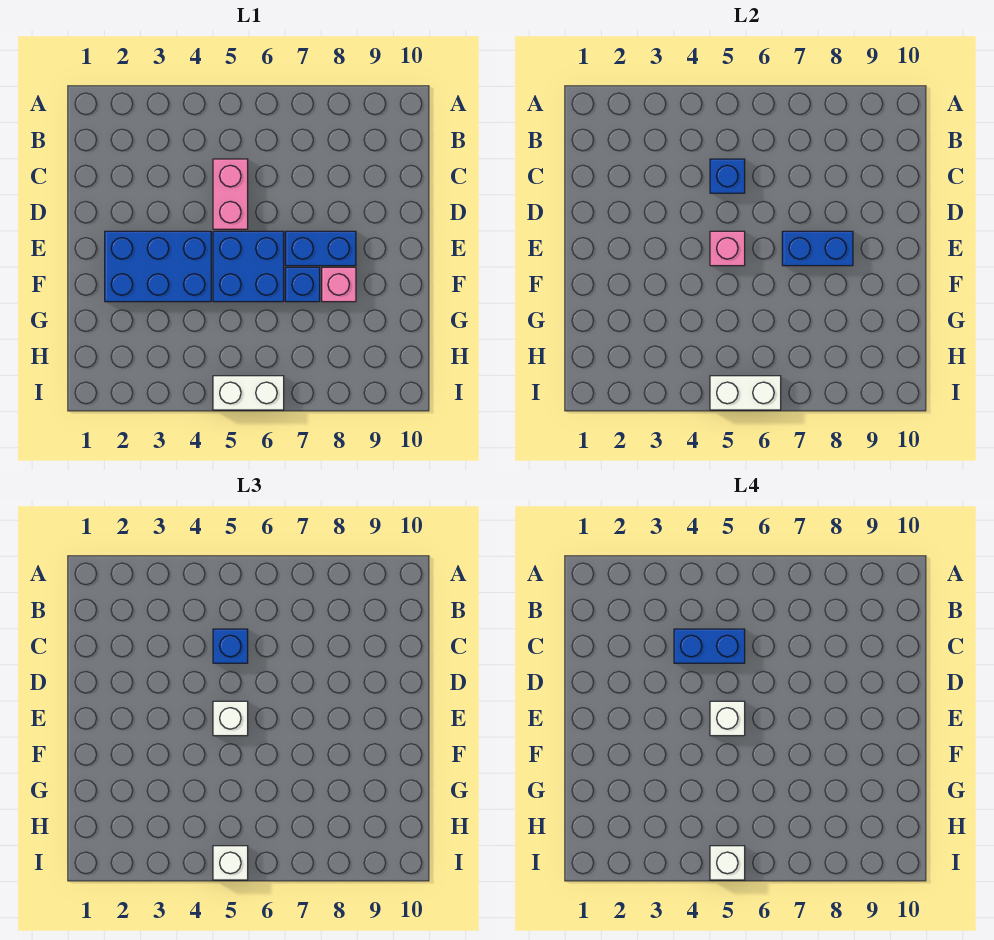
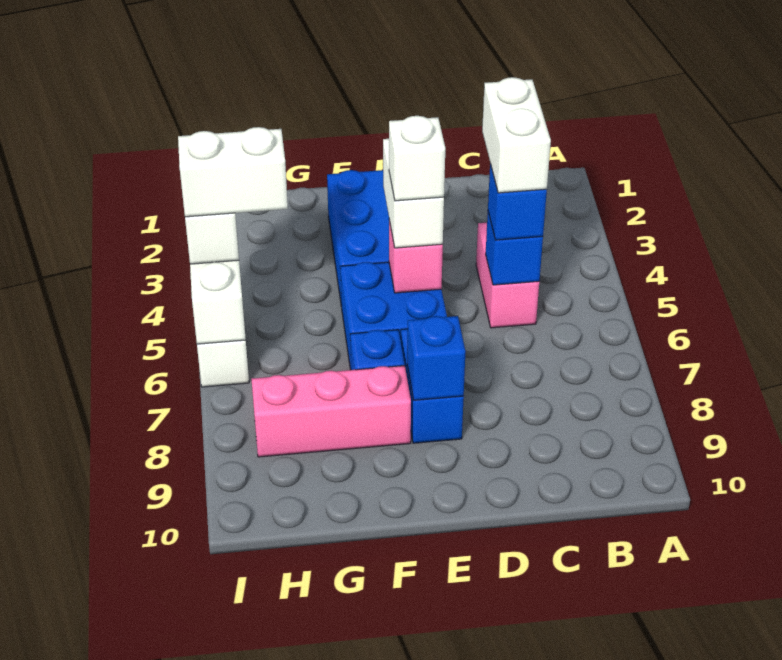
blue brick C4:C5 level 4 -> white brick C4:C5 level 4
pink brick C5:D5 level 1 -> pink brick C4:C5 level 1
white brick E5 level 3 -> white brick E4:E5 level 3
blue brick E7:E8 level 2 -> blue brick E8 level 2
pink brick F8 level 1 -> pink brick F8:H8 level 1
white brick I5 level 4 -> white brick H5:I5 level 4

